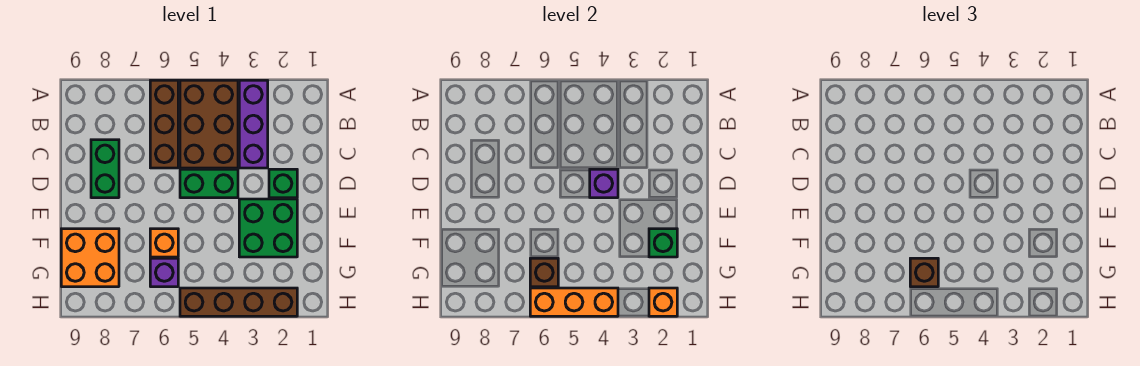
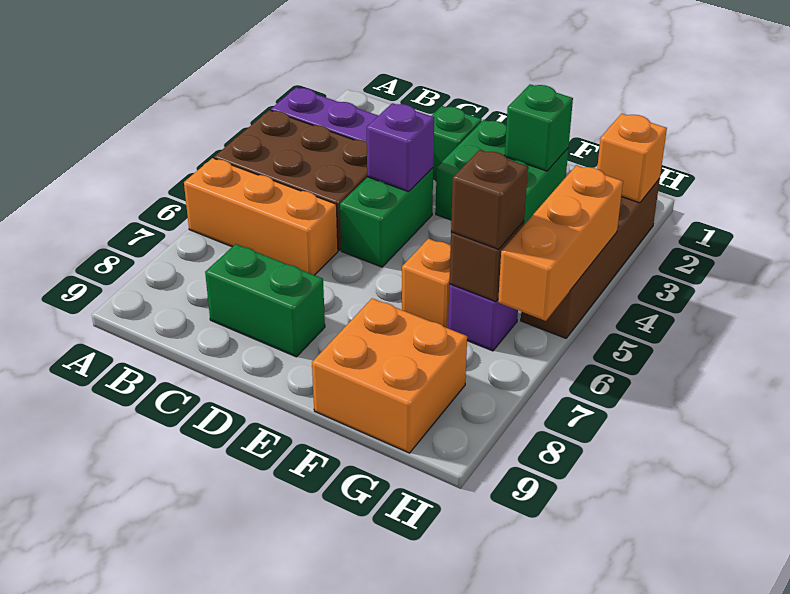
brown brick A6:C6 level 1 -> orange brick A6:C6 level 1

